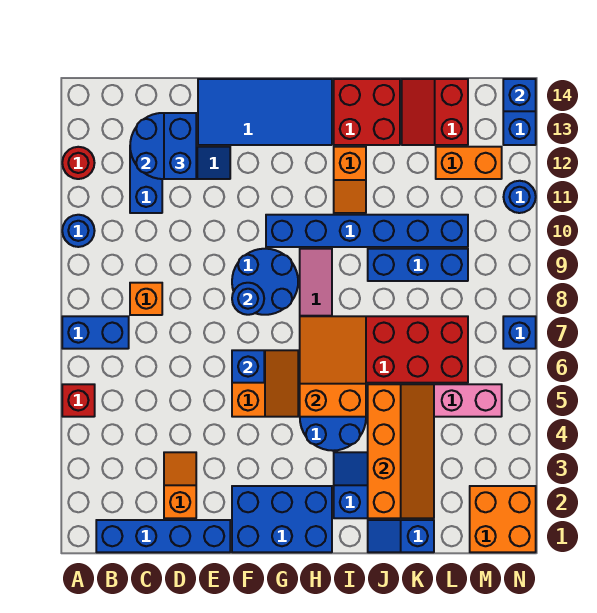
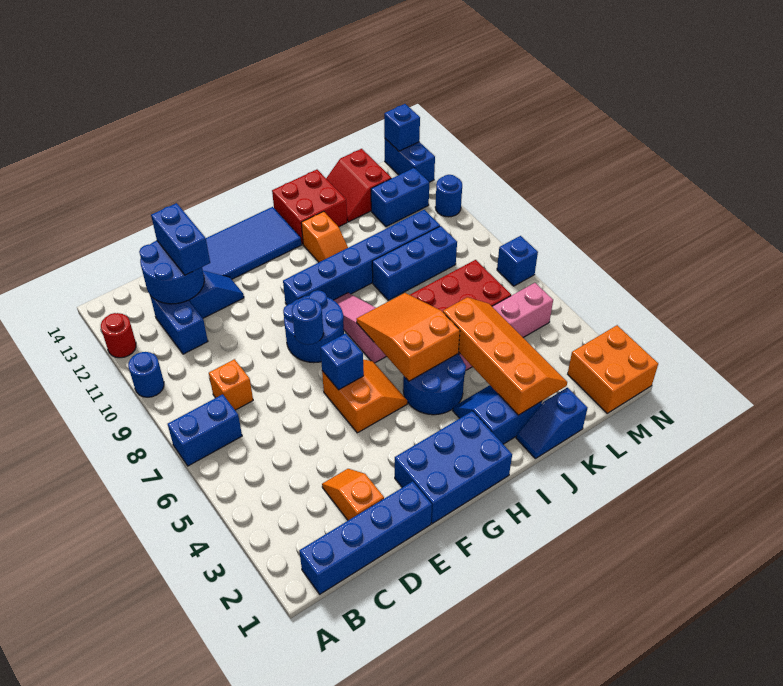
red brick A5 level 1 -> none
orange brick L12:M12 level 1 -> blue brick L12:M12 level 1

